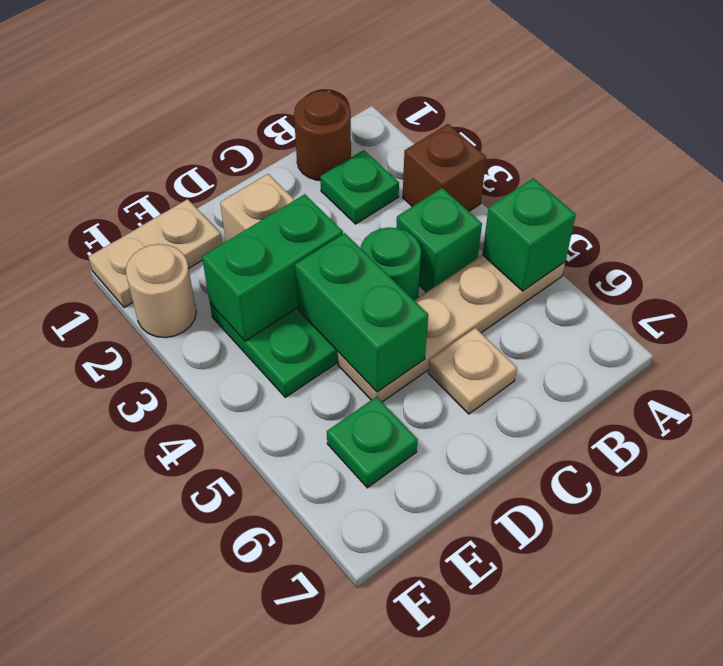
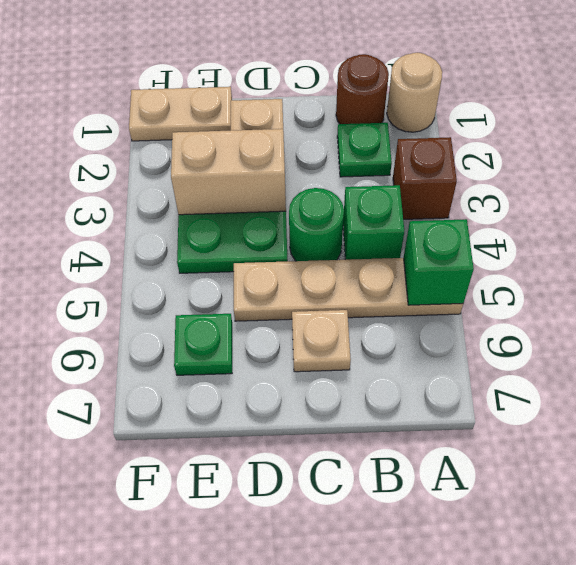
green brick D3:E3 level 2 -> tan brick D3:E3 level 2
green brick D4:D5 level 2 -> none
tan round brick F2 level 1 -> tan round brick A1 level 1

